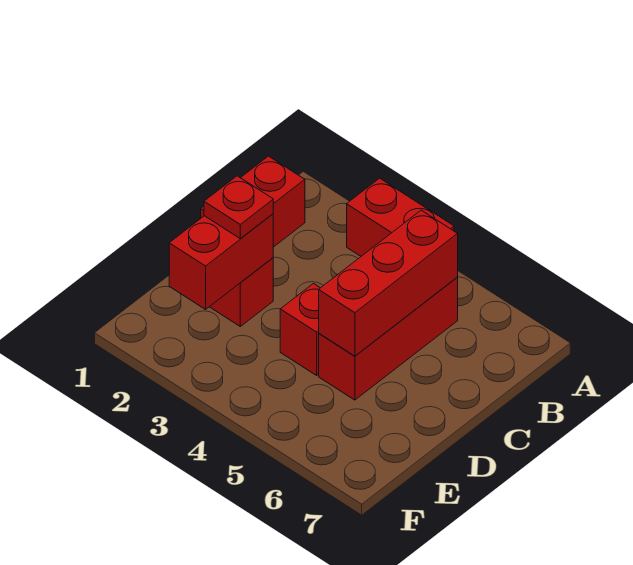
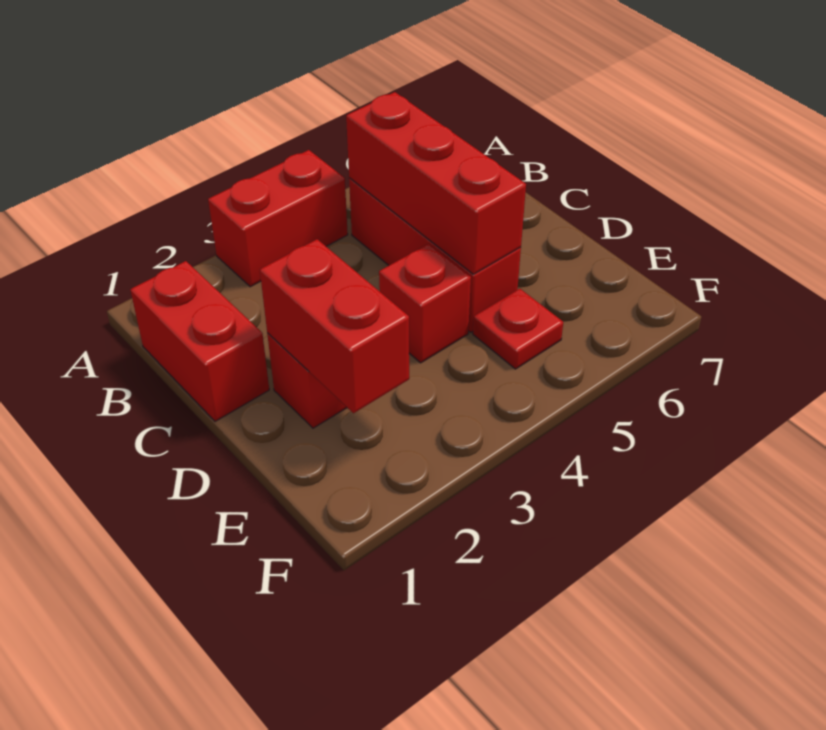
red plate D2 level 3 -> red plate E5 level 1

